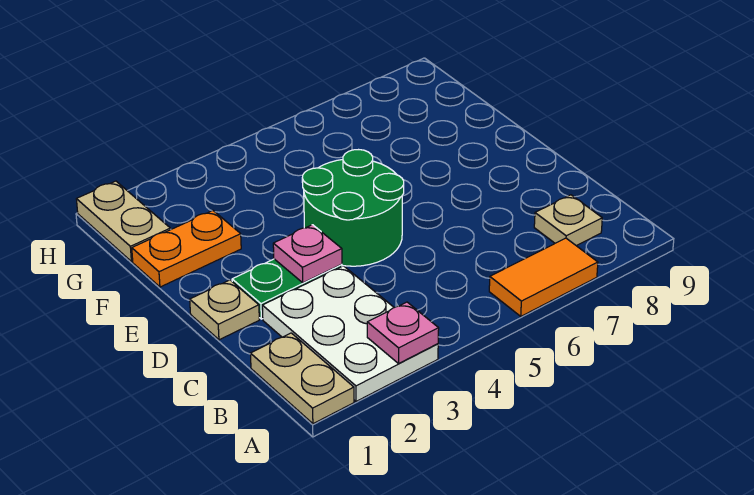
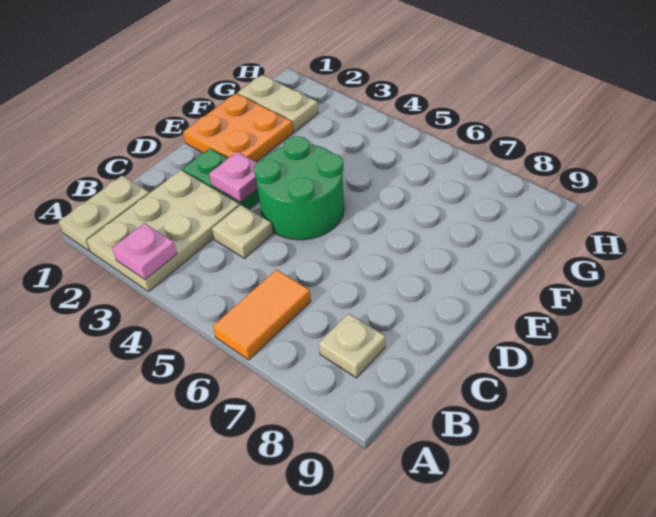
white plate A2:C3 level 1 -> tan plate A2:C3 level 1
orange tile A6:A7 level 1 -> orange tile A6:B6 level 1
tan plate D1 level 1 -> tan plate C4 level 1
orange plate F1:F2 level 1 -> orange plate E1:F2 level 1
tan plate G1:H1 level 1 -> tan plate G1:G2 level 1

